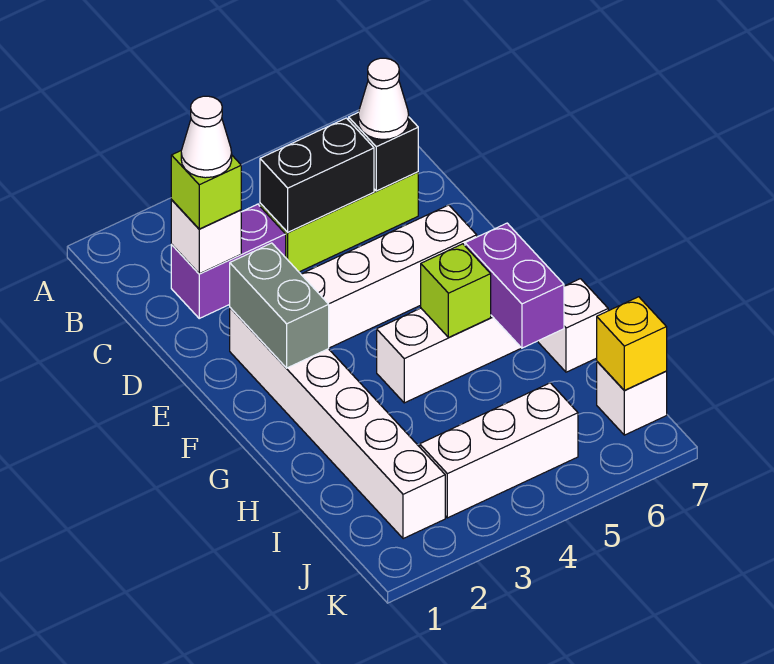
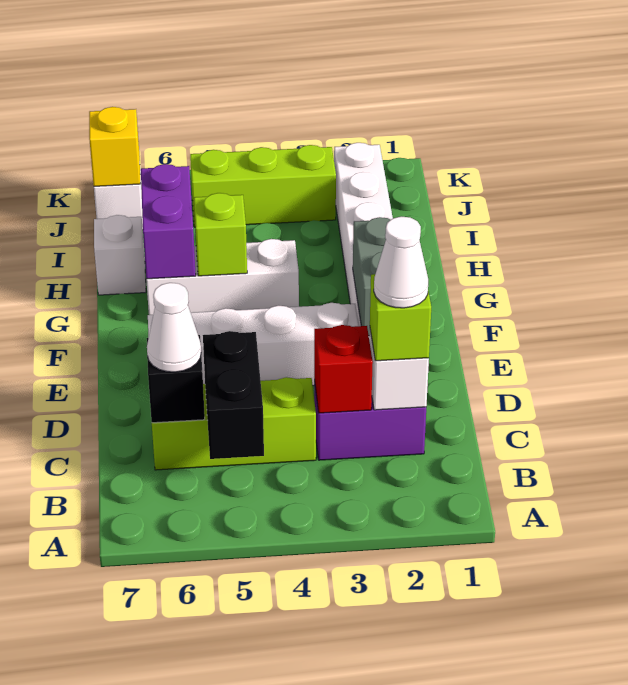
none -> red brick C3 level 2
black brick C4:C5 level 2 -> black brick B5:C5 level 2
white brick J3:J5 level 1 -> lime brick J3:J5 level 1

